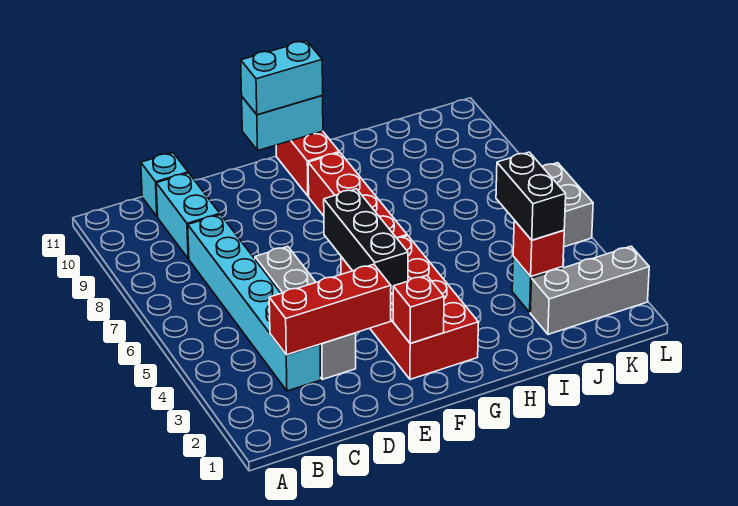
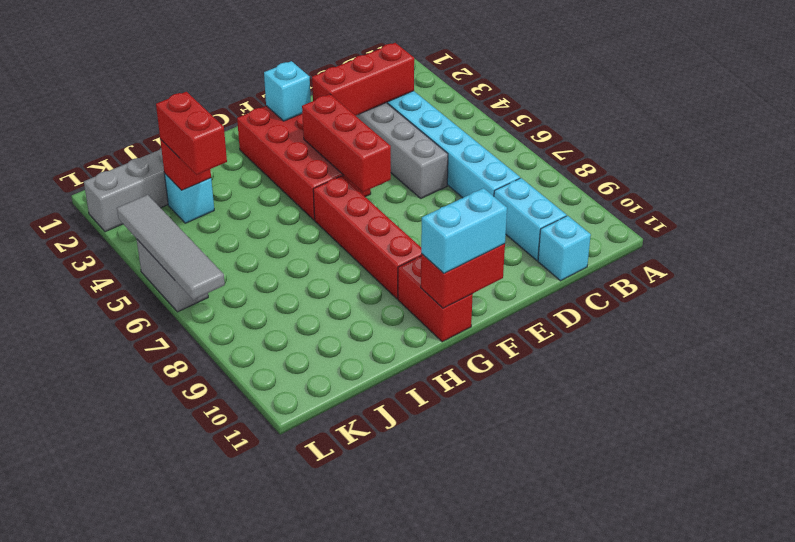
red brick F2 level 2 -> cyan brick F2 level 2
black brick F4:F6 level 2 -> red brick F4:F6 level 2
cyan brick F11:G11 level 2 -> red brick F11:G11 level 2
black brick J3:J4 level 3 -> red brick J3:J4 level 3
none -> grey tile L4:L7 level 2

